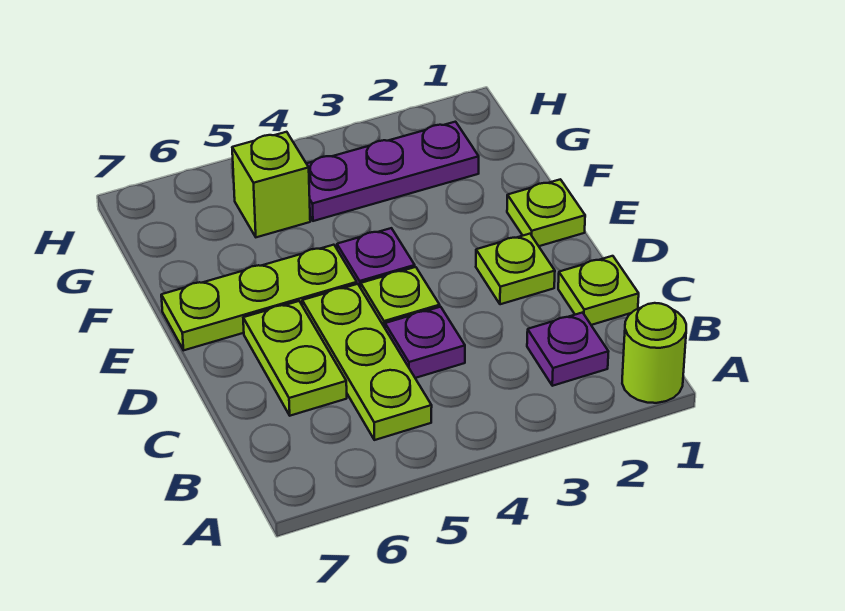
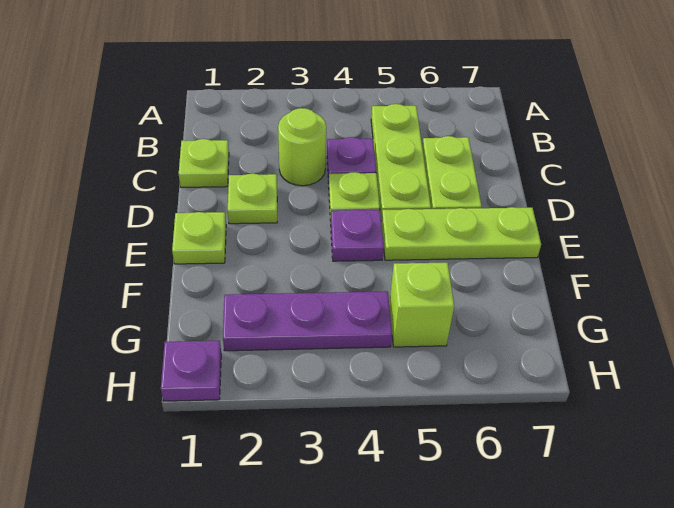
lime round brick A1 level 1 -> lime round brick C3 level 1
purple plate B2 level 1 -> purple plate H1 level 1

